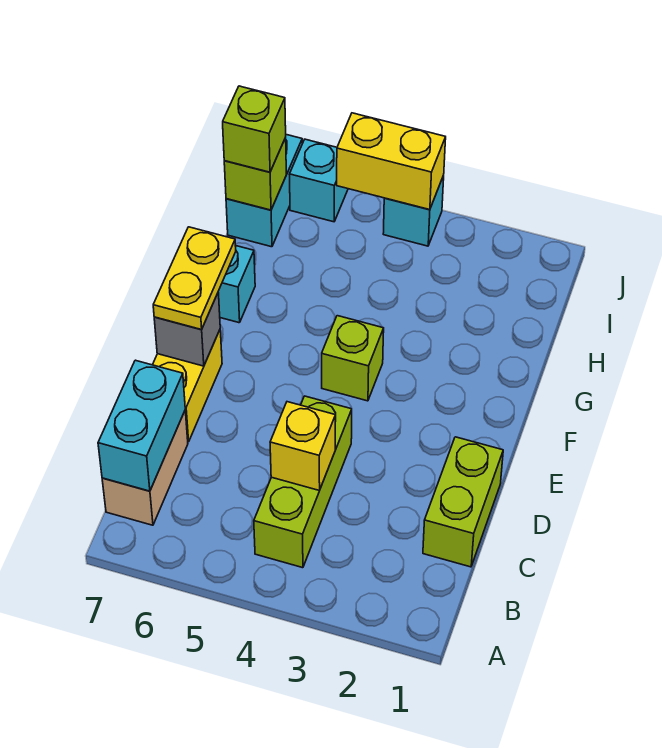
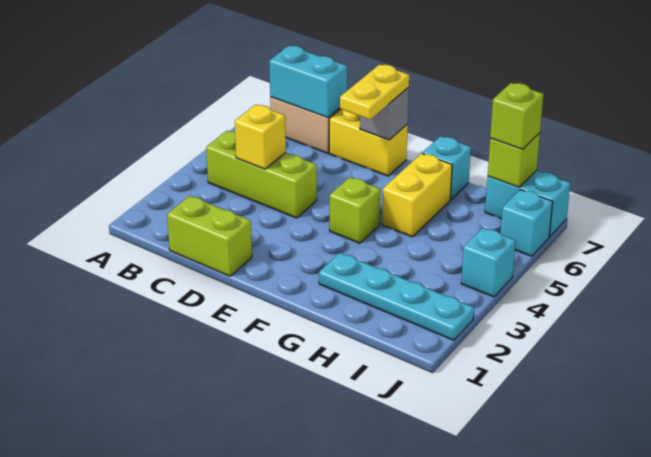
yellow plate E7:F7 level 3 -> yellow plate E6:E7 level 3
none -> cyan plate G2:J2 level 1
yellow brick J4:J5 level 2 -> yellow brick G5:G6 level 1

